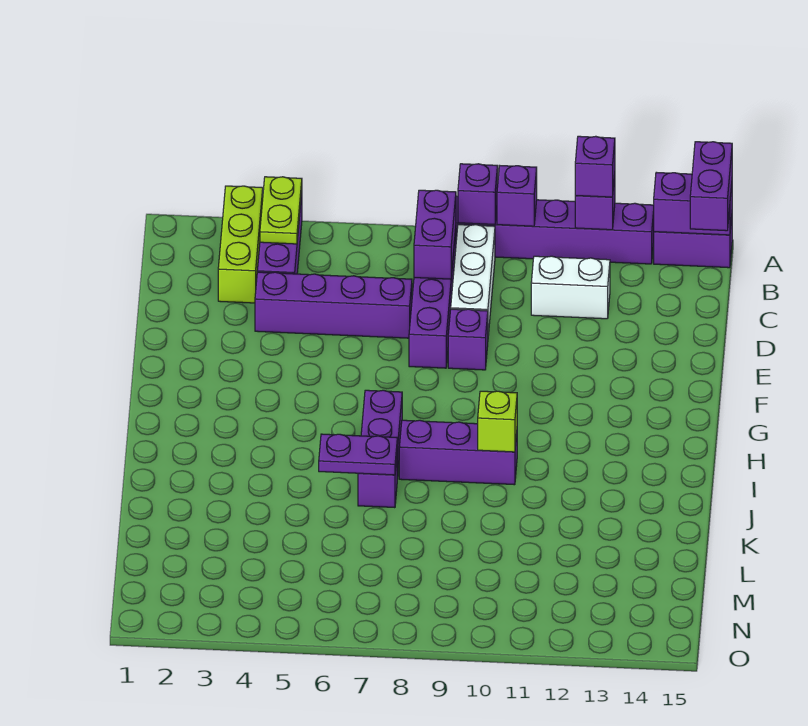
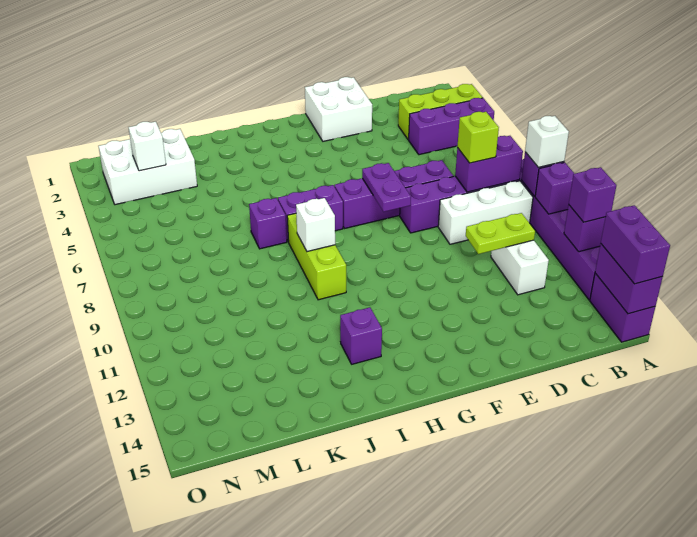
lime plate A4:B4 level 2 -> lime plate C11:D11 level 2
none -> white brick A9 level 3
purple brick A15:B15 level 3 -> purple brick A14:A15 level 3
purple brick D4:D7 level 1 -> purple brick D7:G7 level 1
none -> white brick E1:F2 level 1
purple brick E9 level 1 -> purple brick I13 level 1
purple brick I8:I10 level 1 -> lime brick I8:I10 level 1
none -> white brick I9 level 2
lime brick I10 level 2 -> lime brick C8 level 3
purple plate J6:J7 level 2 -> purple plate F7:F8 level 2
none -> white brick L2:N3 level 1
none -> white brick M3 level 2

